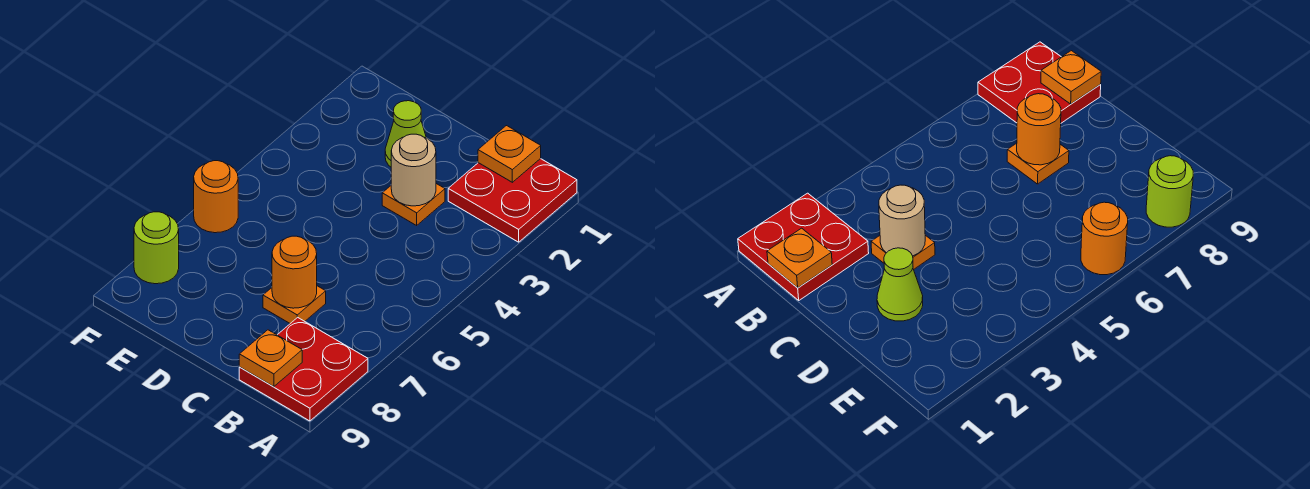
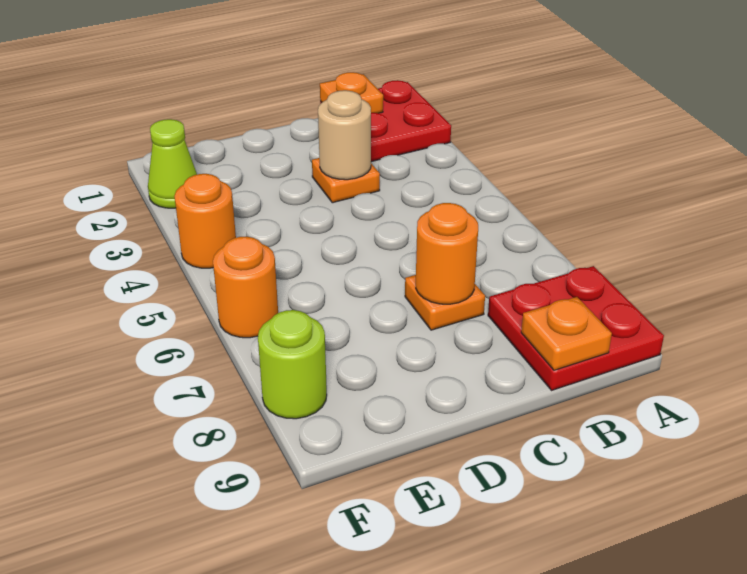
lime cone D2 level 1 -> lime cone F2 level 1
none -> orange round brick F4 level 1

